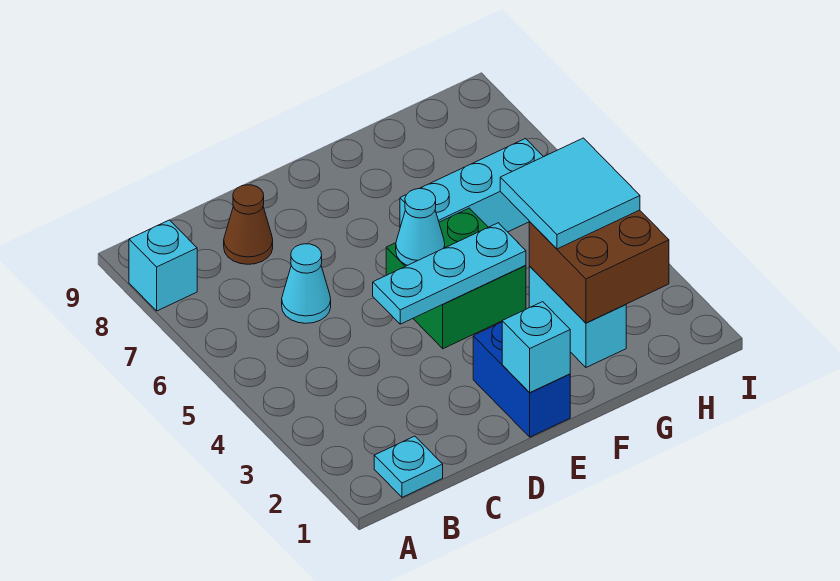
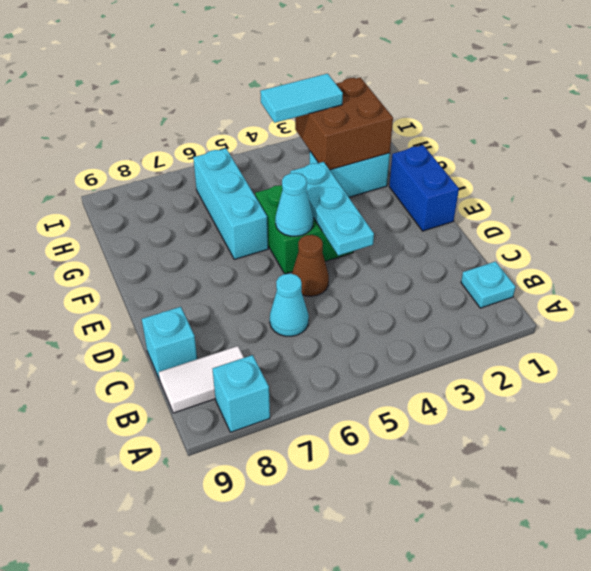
none -> white tile B8:B9 level 1
brown cone C8 level 1 -> brown cone D5 level 1
blue brick E1:E2 level 1 -> blue brick E1:F1 level 1
cyan brick E1 level 2 -> cyan brick C9 level 1
cyan tile G3:H4 level 3 -> cyan tile H3:H4 level 3

